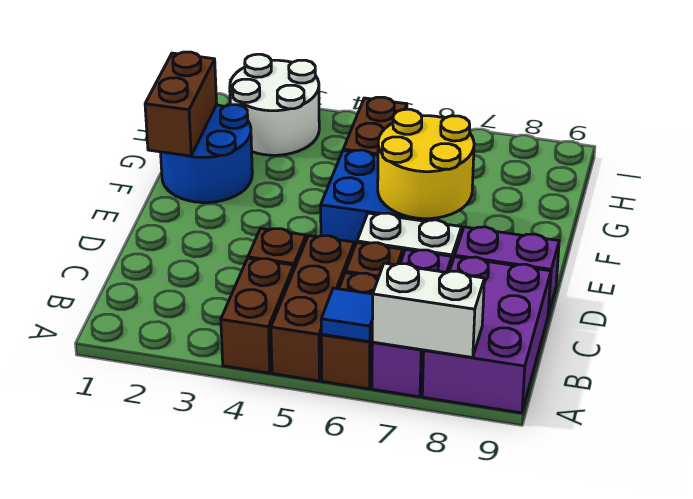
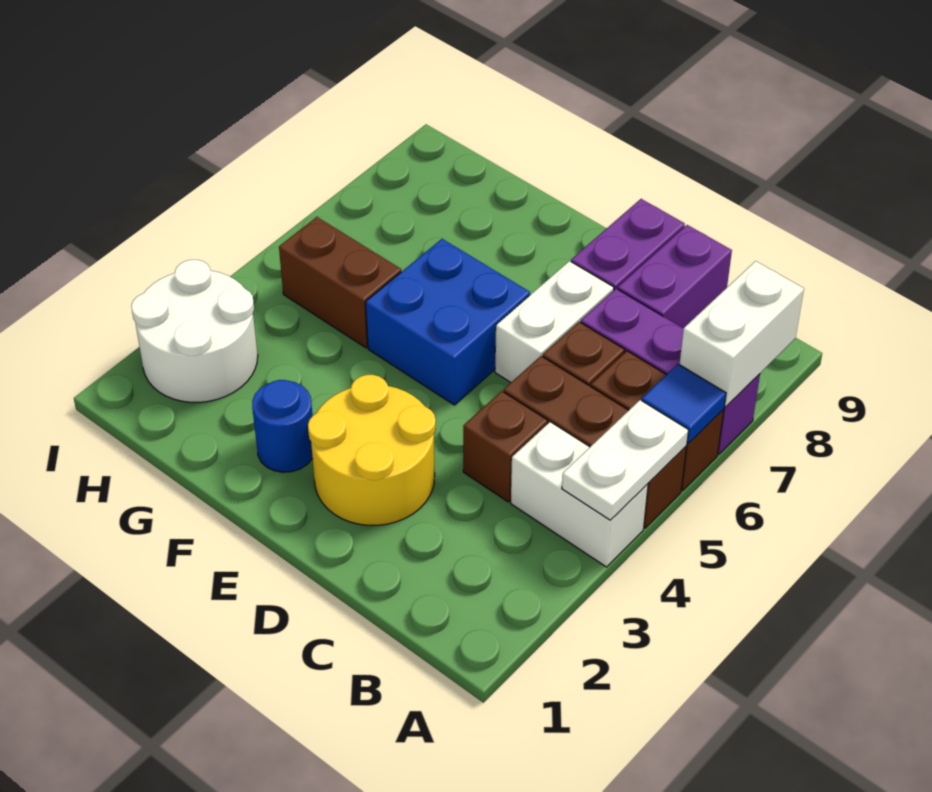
brown brick A4:B4 level 1 -> white brick A4:B4 level 1
none -> white plate A4:A5 level 2
purple brick A8:C9 level 1 -> purple brick C8:C9 level 1
yellow round brick E6:F7 level 2 -> yellow round brick D2:E3 level 1
blue round brick F1:G2 level 1 -> blue round brick F2 level 1
brown brick F1:G1 level 2 -> none

